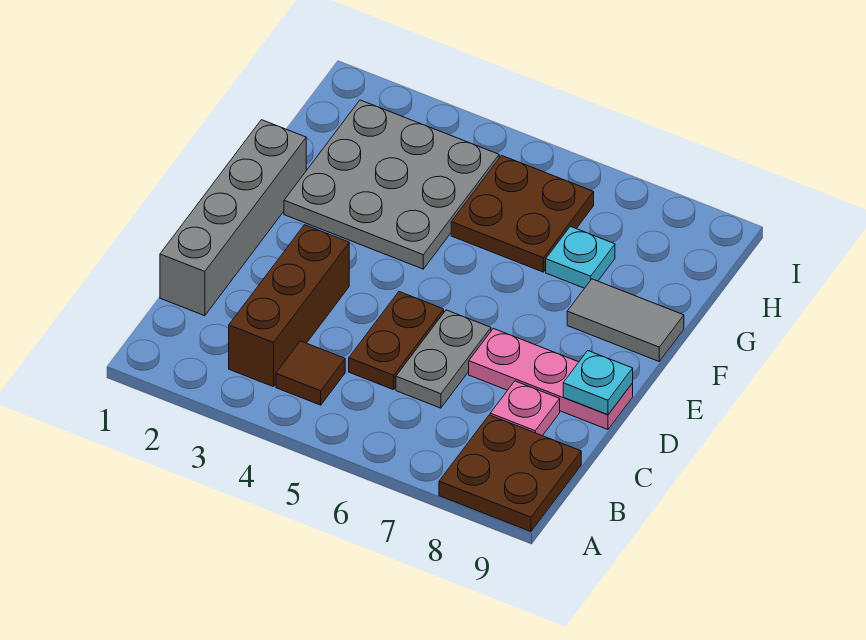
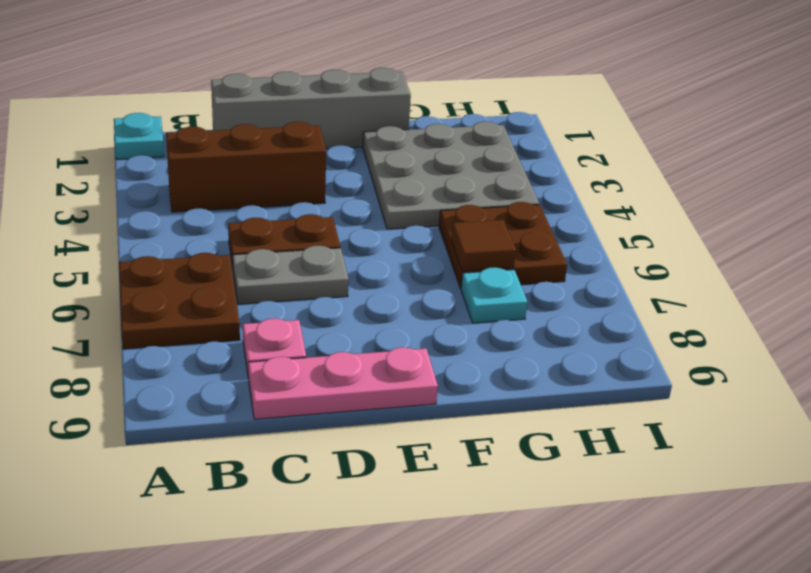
brown plate A8:B9 level 1 -> brown plate A6:B7 level 1
brown tile B4 level 1 -> brown tile G6 level 2
pink plate D7:D9 level 1 -> pink plate C9:E9 level 1
cyan plate D9 level 2 -> cyan plate A1 level 1
grey tile F8:F9 level 1 -> none

